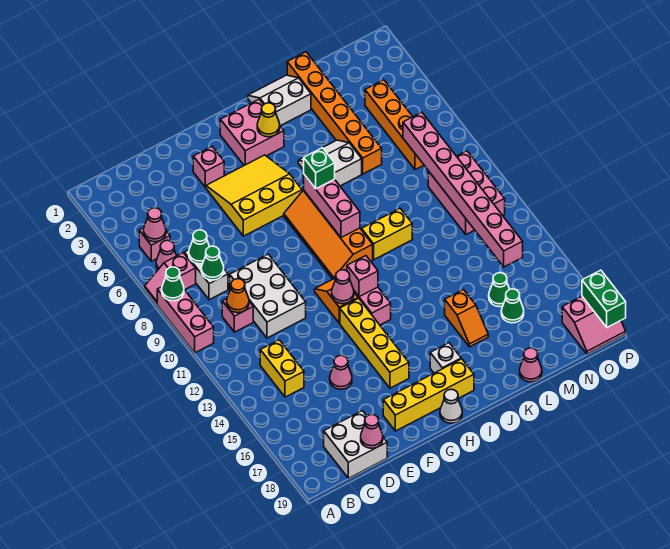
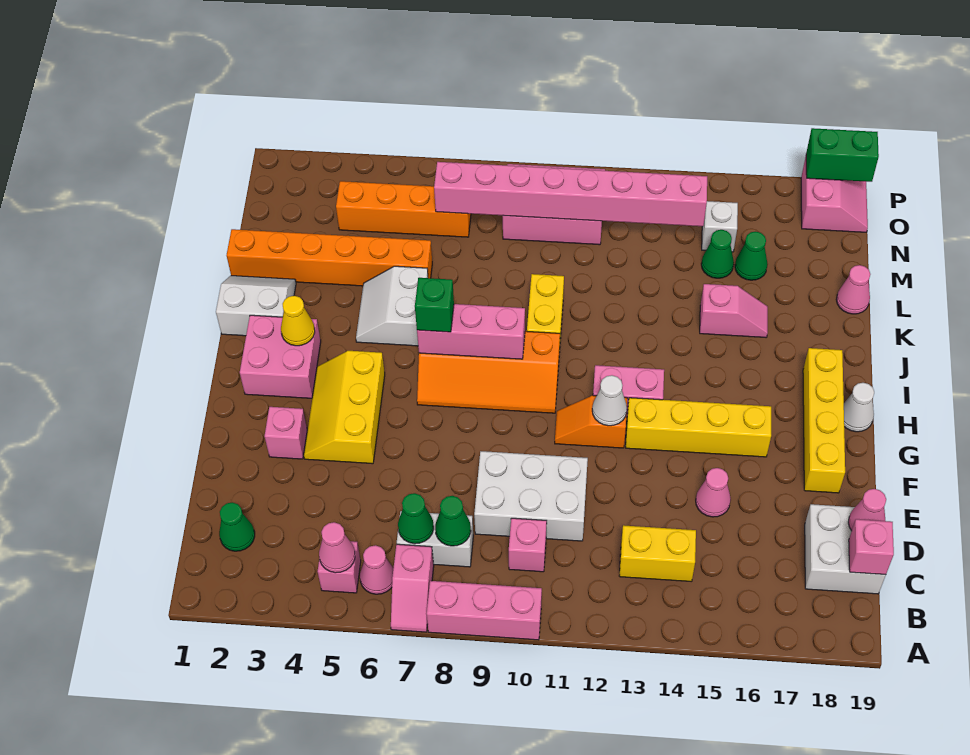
green cone A8 level 2 -> green cone C2 level 1
orange cone C10 level 2 -> none
yellow slope F4:H6 level 1 top 6 -> yellow slope F4:H5 level 1 top 5
pink cone G12 level 2 -> white cone G12 level 2
pink brick H12 level 2 -> pink brick C19 level 2
white brick I17 level 1 -> white brick N15 level 1
white slope J1:K2 level 1 top 2 -> white slope J1:K2 level 1 top J
orange slope K15:K16 level 1 top 15 -> pink slope K15:K16 level 1 top 15

